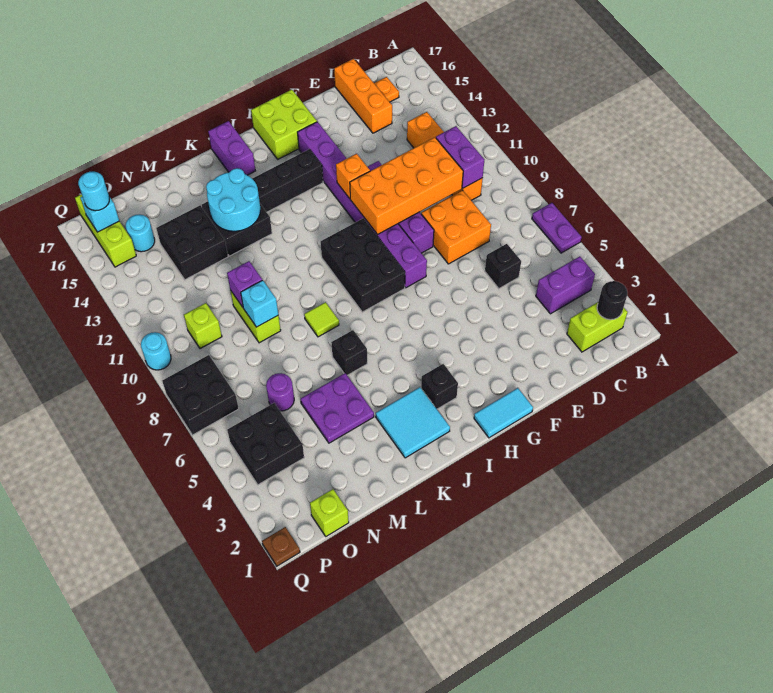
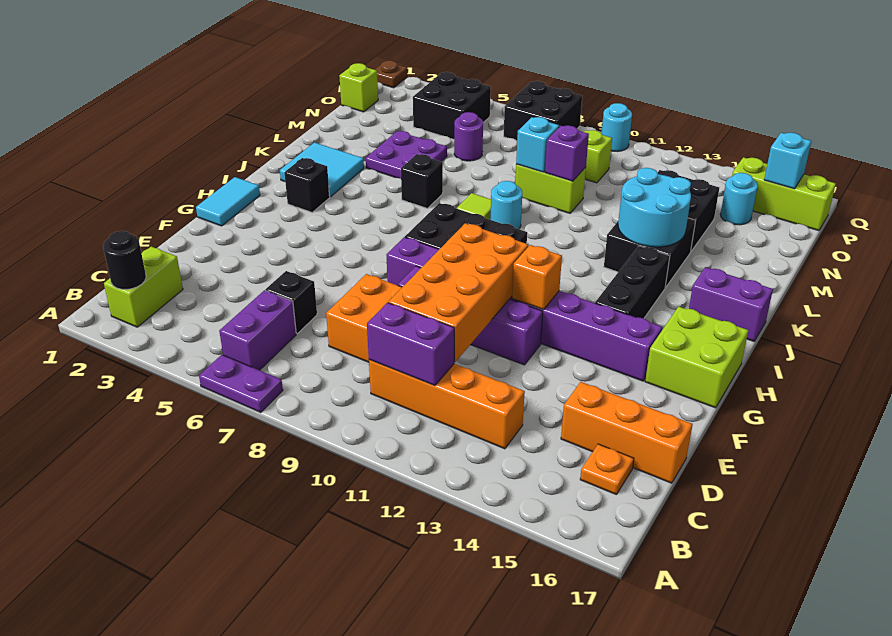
purple brick B4:C4 level 1 -> purple brick B6:C6 level 1
cyan round brick P16 level 3 -> cyan round brick K9 level 1

